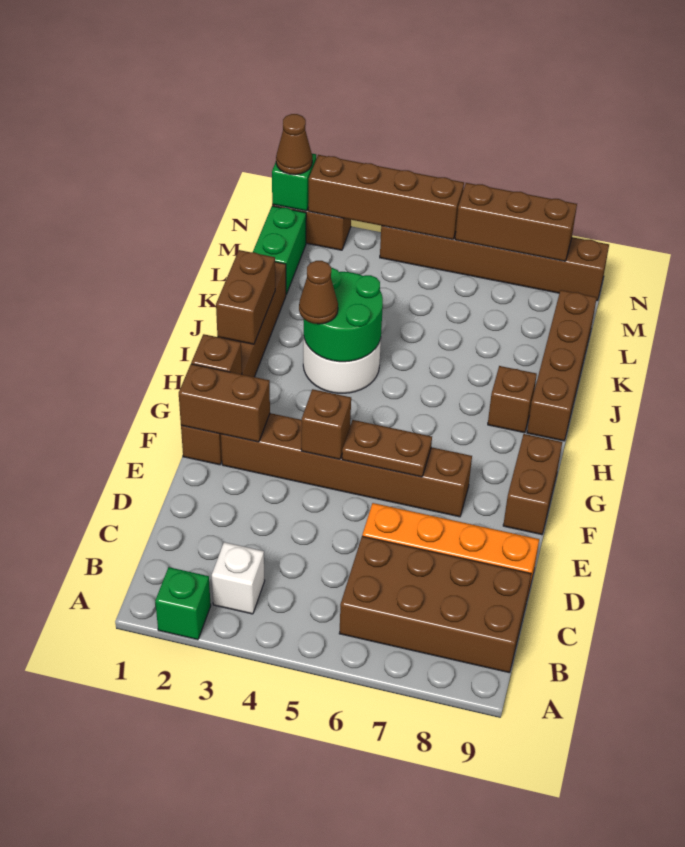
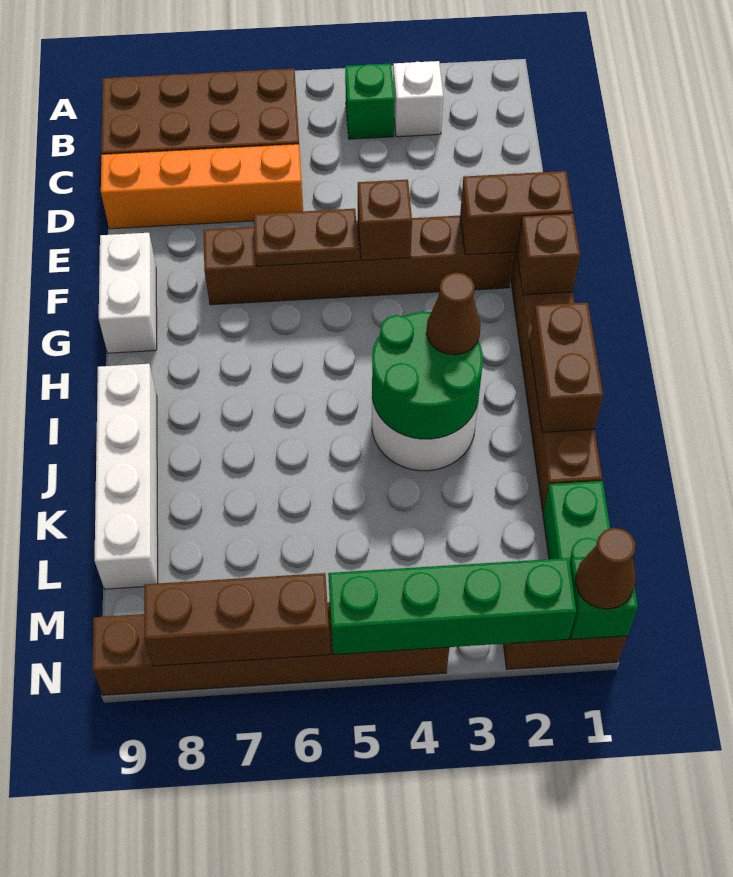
green brick A2 level 1 -> green brick B4 level 1
brown brick F9:G9 level 1 -> white brick F9:G9 level 1
brown brick I8 level 1 -> none
brown brick I9:L9 level 1 -> white brick I9:L9 level 1
brown brick N2:N5 level 2 -> green brick N2:N5 level 2

